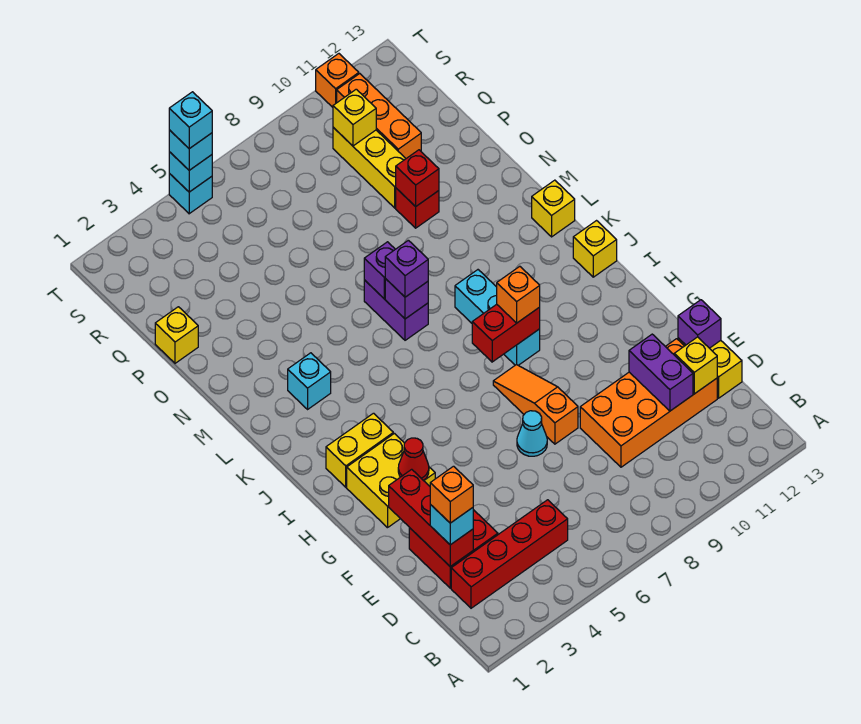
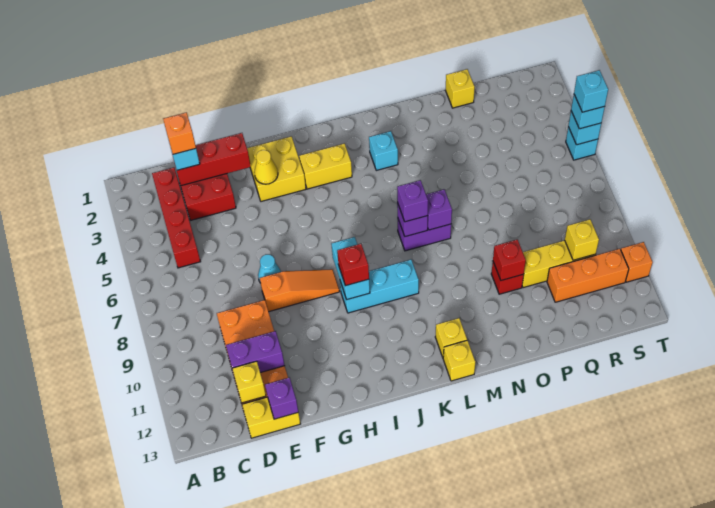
red cone G3 level 2 -> yellow cone G3 level 2
yellow brick I2:I3 level 1 -> yellow brick I3:J3 level 1
red brick I8:I9 level 2 -> cyan brick I8:I9 level 2
orange brick I9 level 3 -> red brick I9 level 3
yellow brick J13 level 1 -> yellow brick L12 level 1

